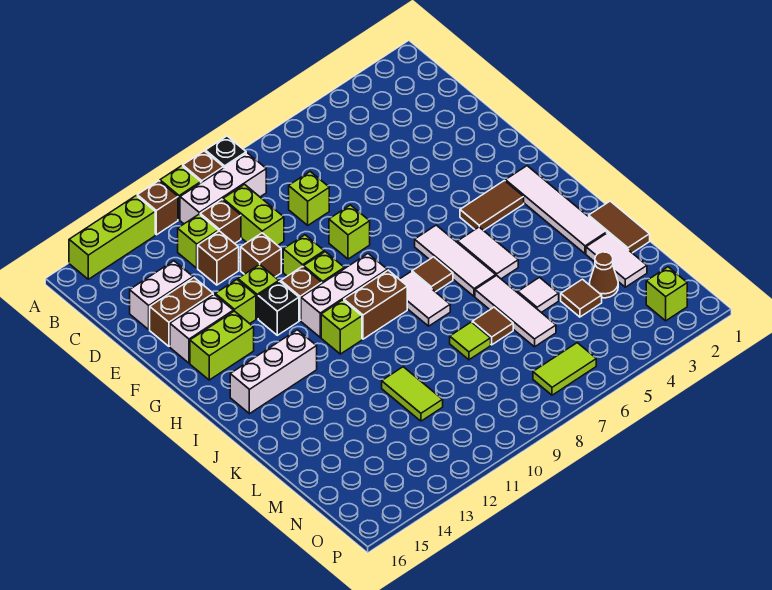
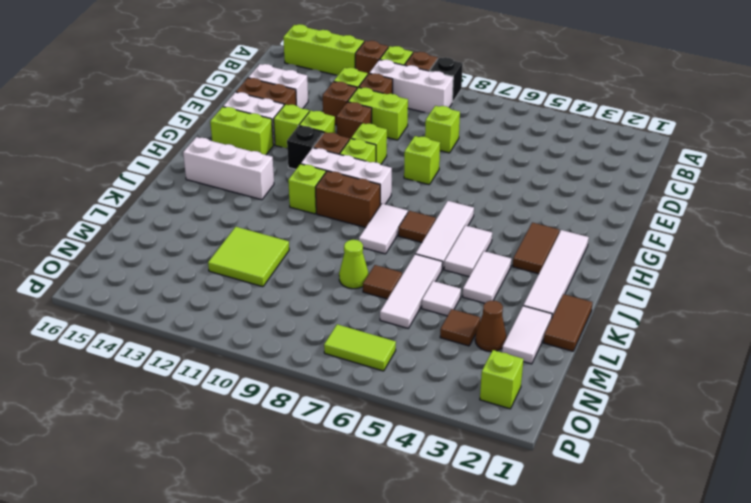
lime brick C10:D10 level 1 -> lime brick D10:D11 level 1
brown tile H3:H4 level 1 -> brown tile H3:I3 level 1
none -> white tile J4:K4 level 1
lime tile L8 level 1 -> lime cone L8 level 1
lime tile L11:M11 level 1 -> lime tile L11:M12 level 1

